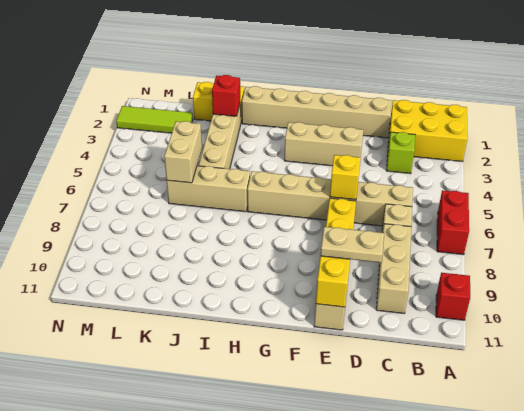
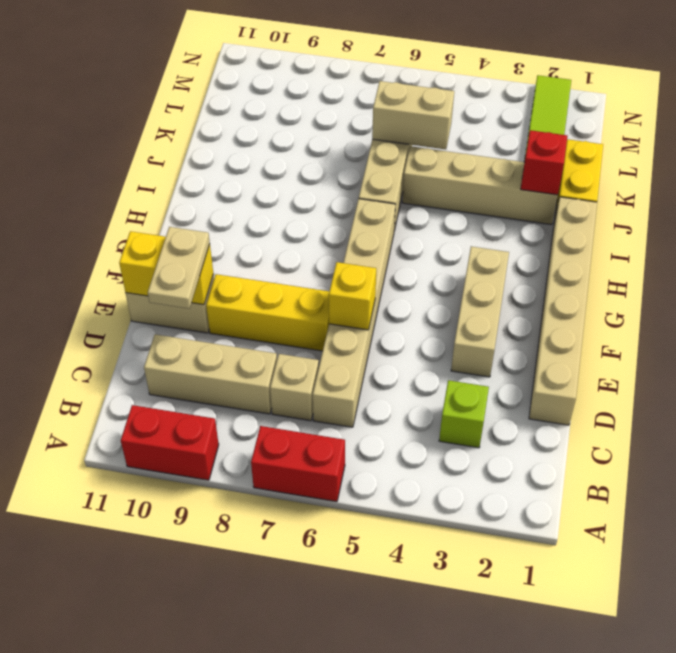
yellow brick A1:C2 level 1 -> none
red brick A10 level 1 -> red brick A9:A10 level 1

